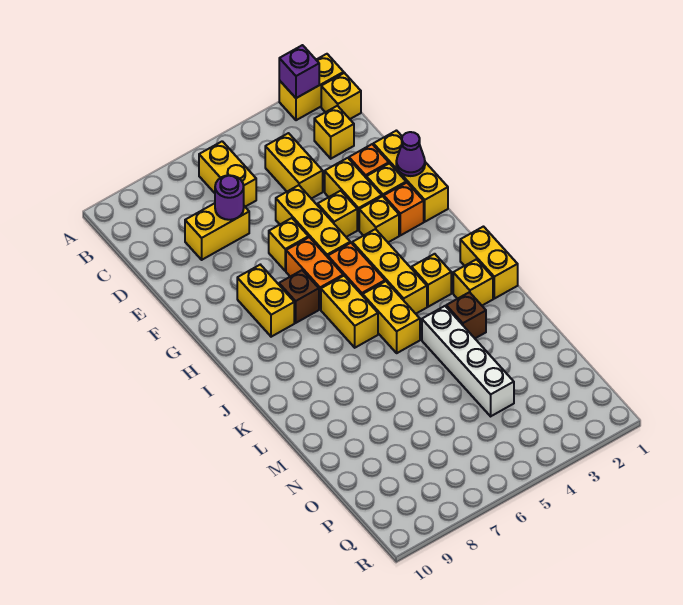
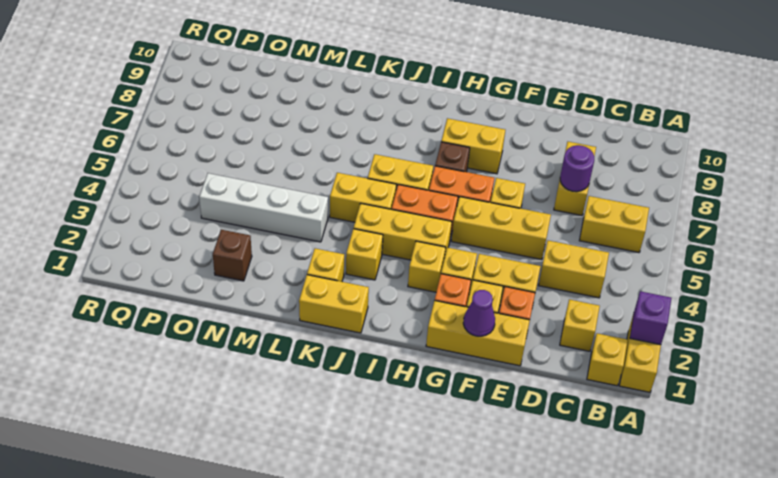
yellow brick F4 level 1 -> yellow brick H3 level 1
brown brick L3 level 1 -> brown brick N2 level 1

